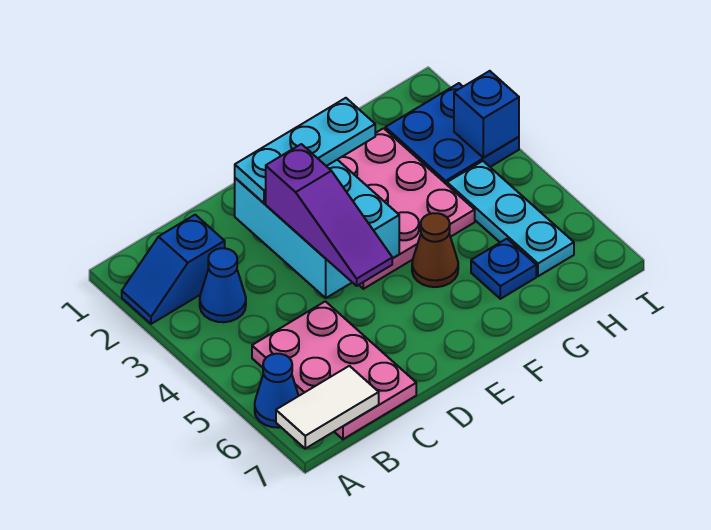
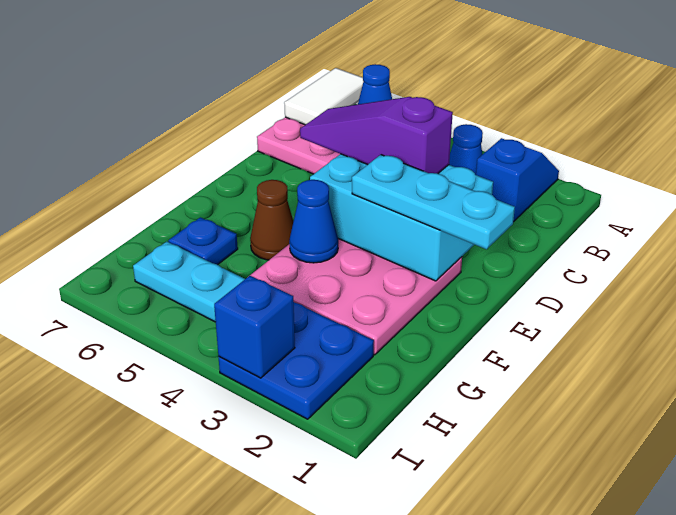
cyan plate D2:F2 level 3 -> cyan plate E1:E3 level 3
none -> blue cone F4 level 2

